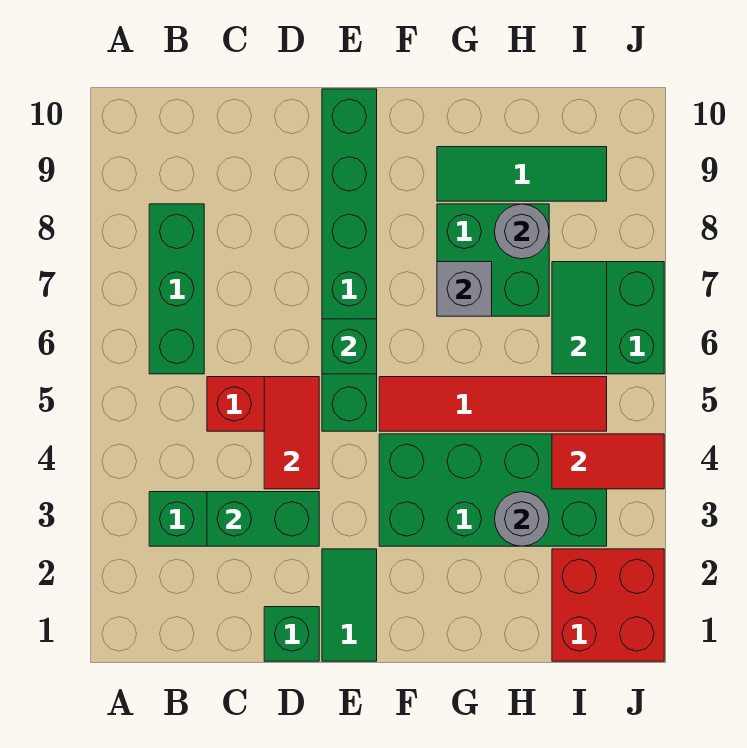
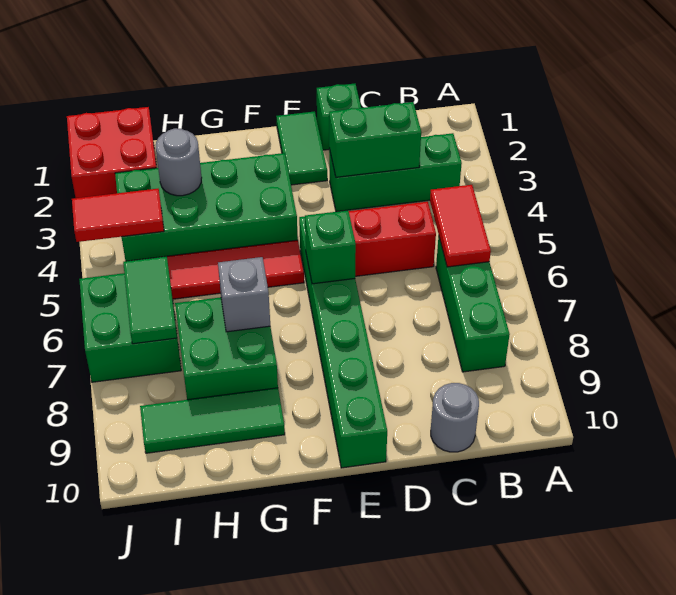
red tile D4:D5 level 2 -> red tile B5:B6 level 2
grey round brick H8 level 2 -> grey round brick C10 level 1

